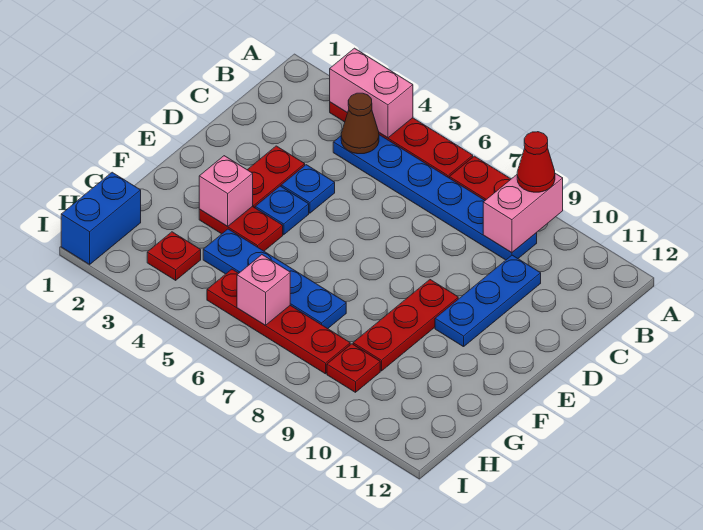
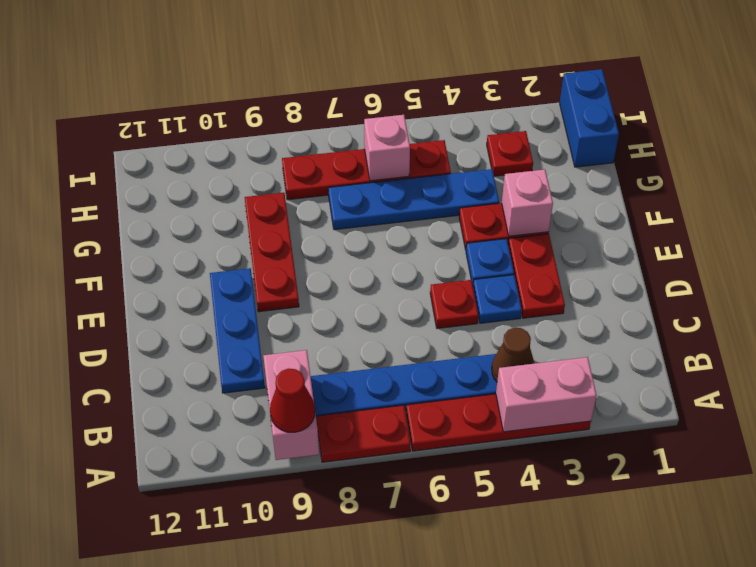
red plate H9 level 1 -> red plate D5 level 1

